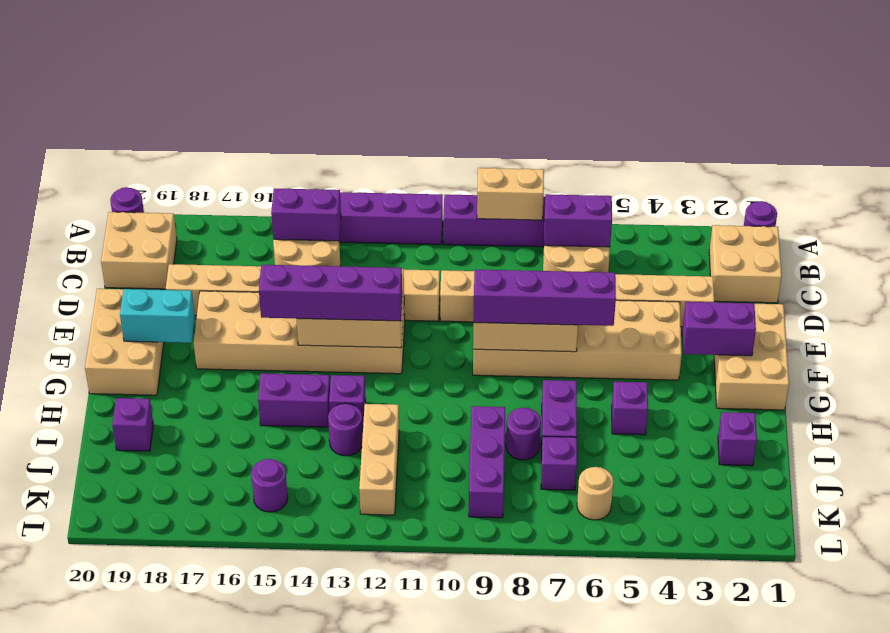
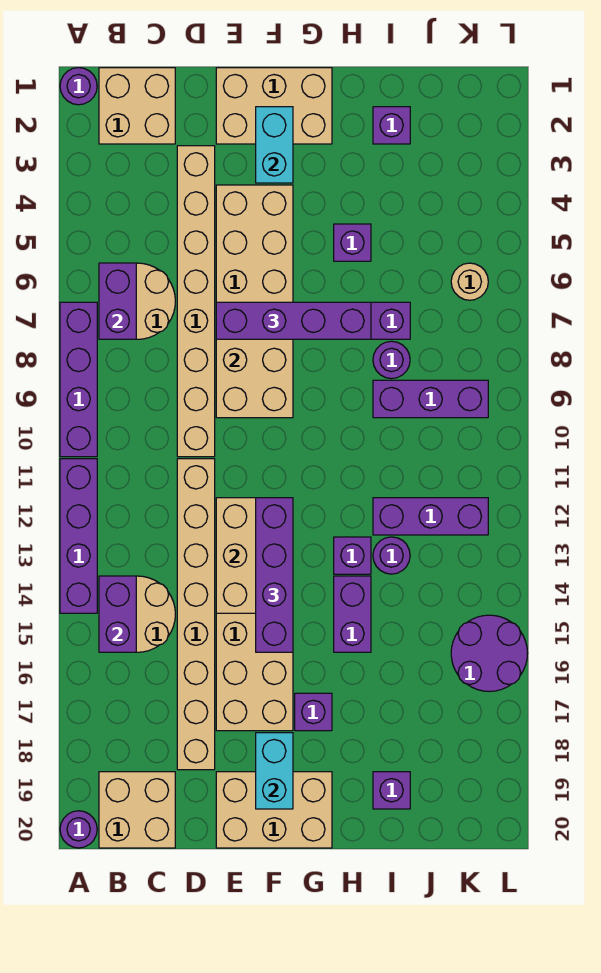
tan brick A8:A9 level 2 -> none
purple brick F2:F3 level 2 -> cyan brick F2:F3 level 2
purple brick F6:F9 level 3 -> purple brick E7:H7 level 3
tan brick I12:K12 level 1 -> purple brick I12:K12 level 1
purple brick J7 level 1 -> purple brick G17 level 1
purple round brick K15 level 1 -> purple round brick K15:L16 level 1

